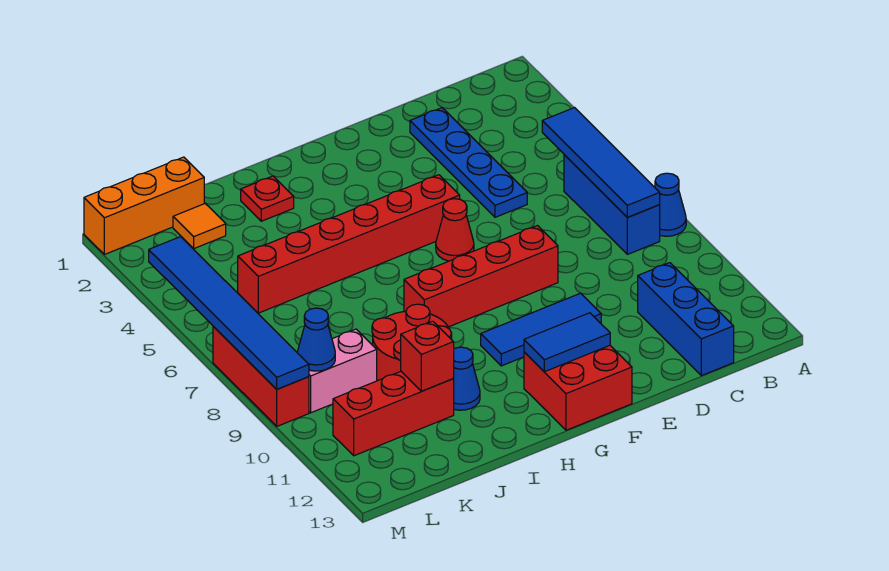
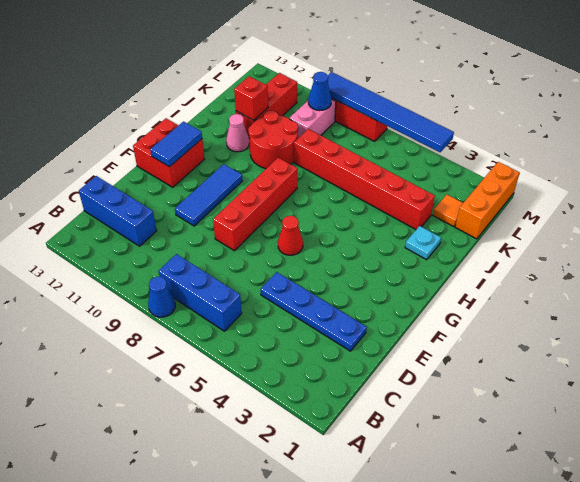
blue tile B5:B8 level 2 -> none
red brick F5:K5 level 1 -> red brick J3:J8 level 1
red plate I2 level 1 -> cyan plate I2 level 1
blue cone I11 level 1 -> pink cone I11 level 1

